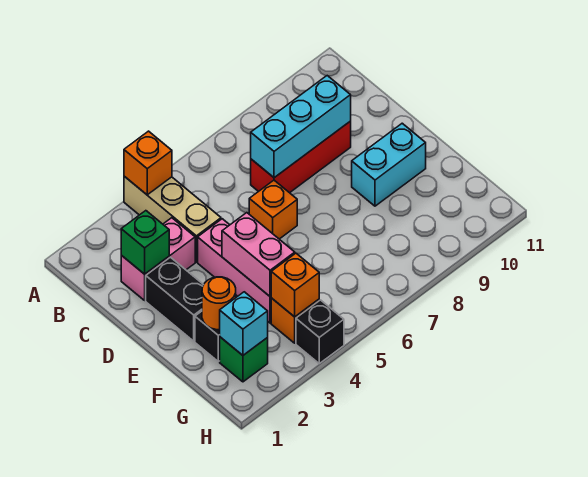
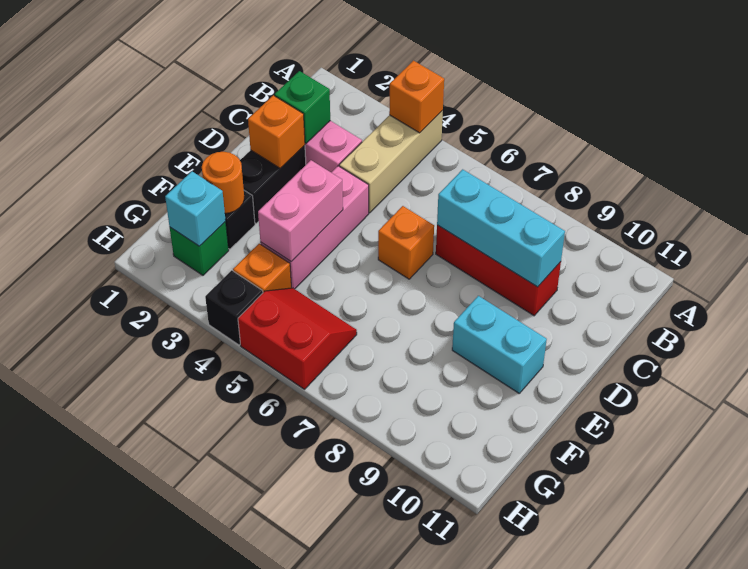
orange brick G4 level 2 -> orange brick D2 level 2
none -> red slope G5:H6 level 1 top H

